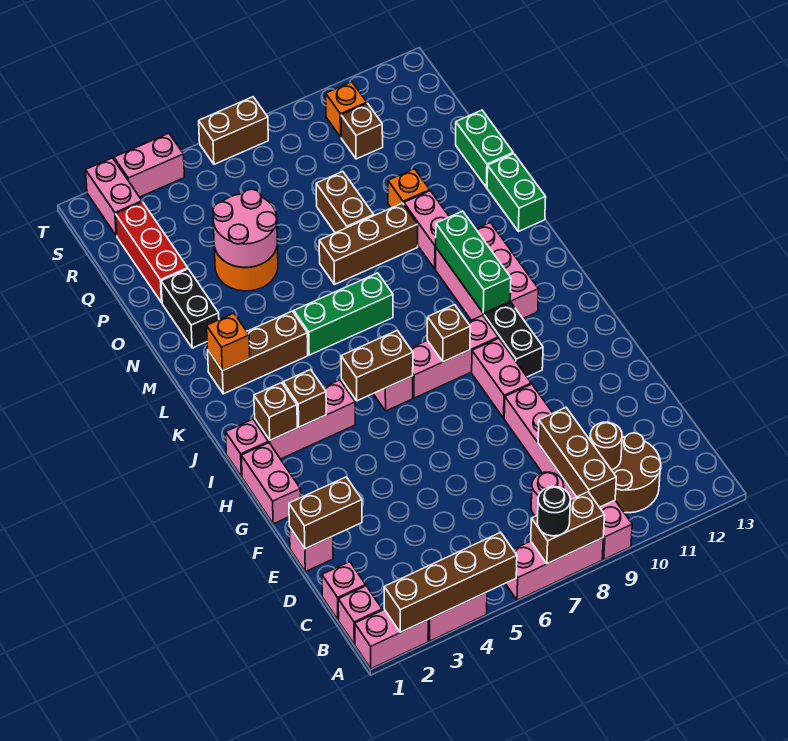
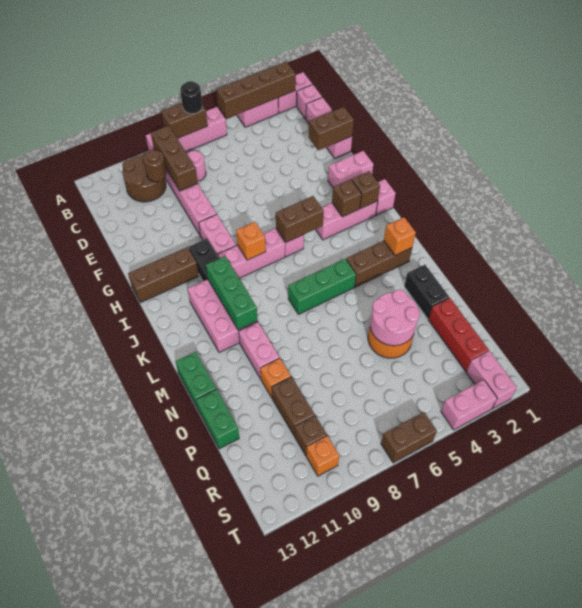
pink brick G1:H1 level 1 -> pink brick G1:G2 level 1
brown brick I8 level 2 -> orange brick I8 level 2
brown brick N7:N9 level 1 -> brown brick H11:H13 level 1
brown brick O8:P8 level 1 -> brown brick P10:Q10 level 1

